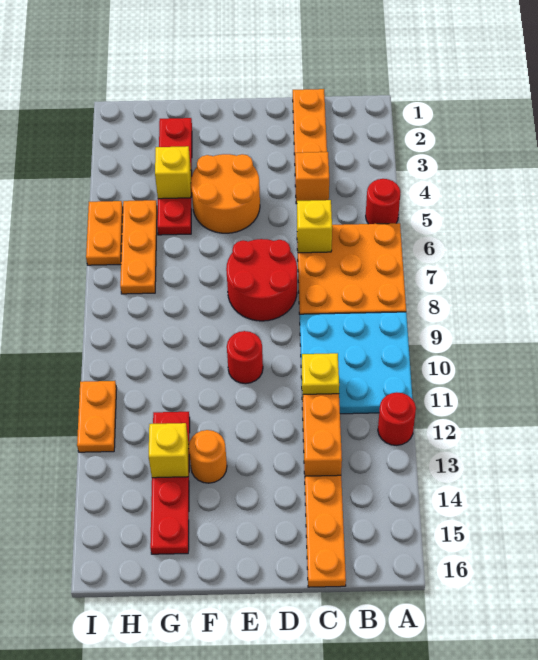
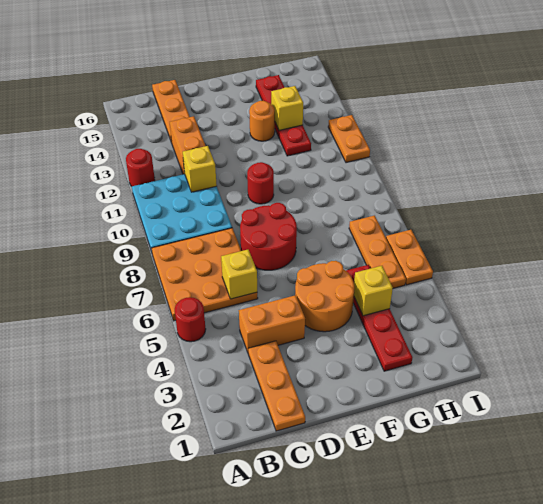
orange brick C4 level 1 -> orange brick C4:D4 level 1

